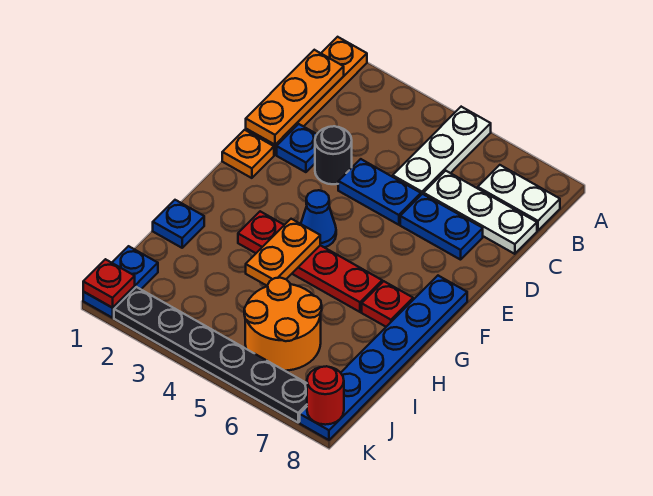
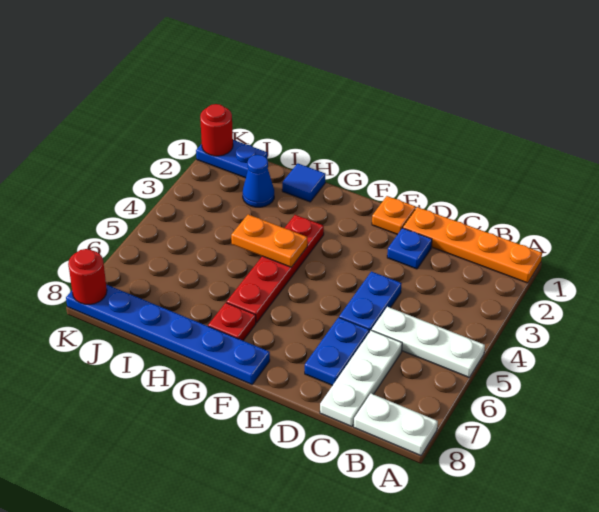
orange plate B1:D1 level 2 -> none
white plate B7:B8 level 1 -> white plate A8:B8 level 1
black round brick D3 level 1 -> none
blue cone F4 level 1 -> blue cone I2 level 1
blue plate H1 level 1 -> blue tile H1 level 1
orange round brick I5:J6 level 1 -> none
red plate K1 level 2 -> red round brick K1 level 2
black plate K2:K7 level 1 -> none

